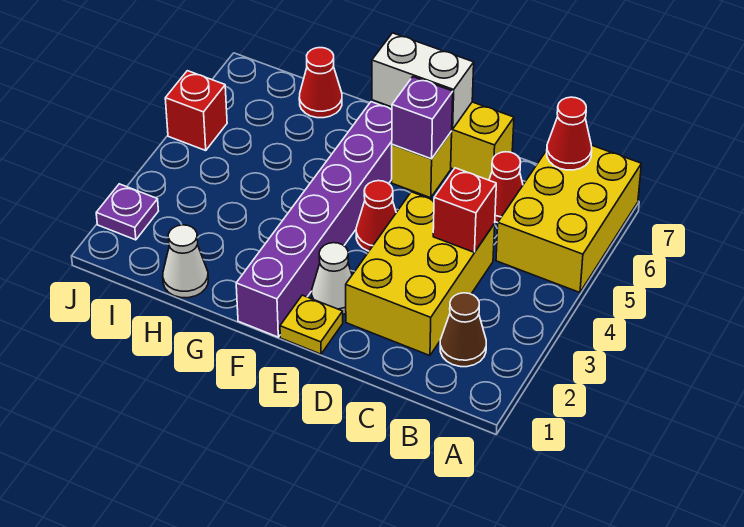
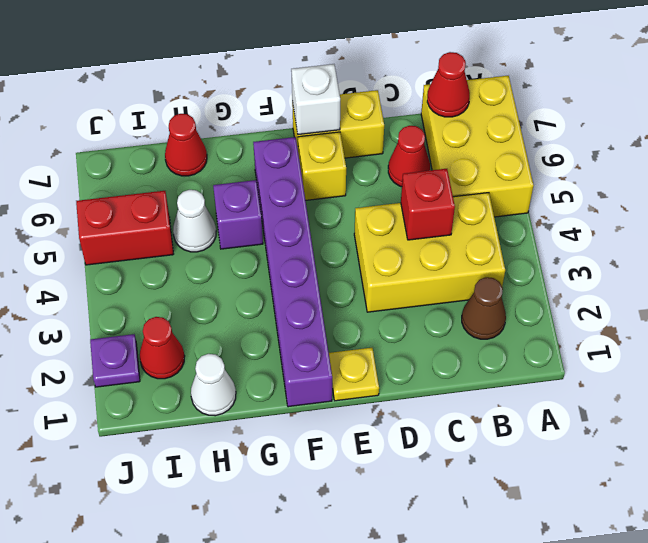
yellow brick C2:D4 level 1 -> yellow brick B3:D4 level 1
white cone E2 level 1 -> white cone H5 level 1
red cone E4 level 1 -> red cone I2 level 1
purple brick E6 level 2 -> purple brick G5 level 1
white brick E7:F7 level 2 -> white brick E7 level 2
red brick J5 level 1 -> red brick I5:J5 level 1

